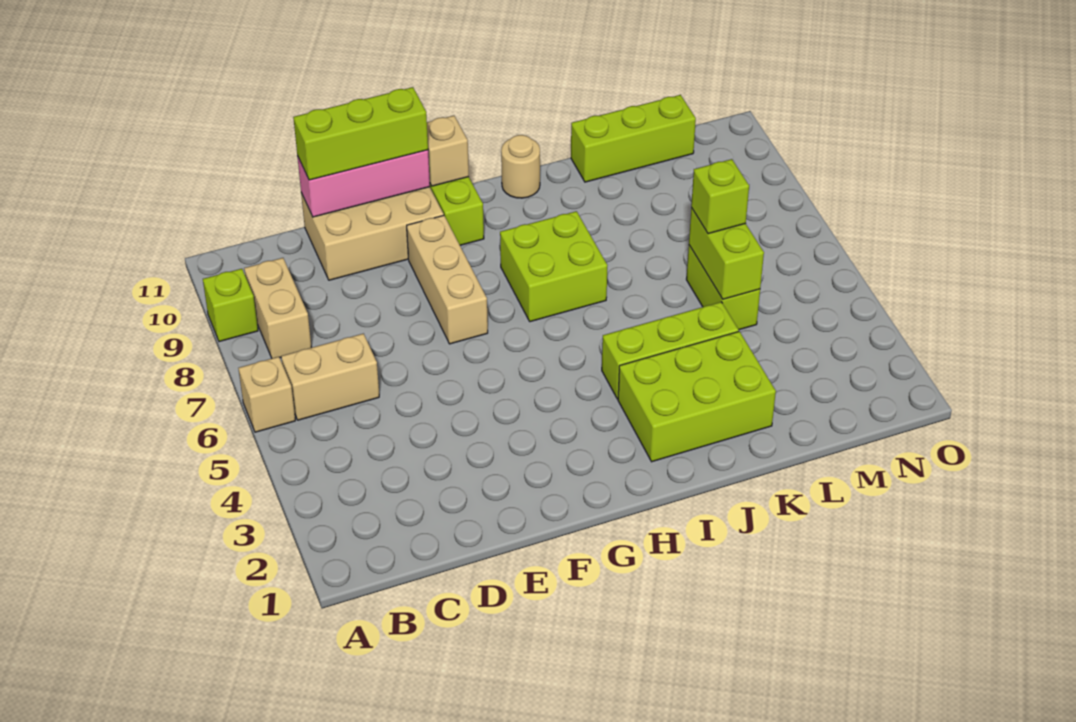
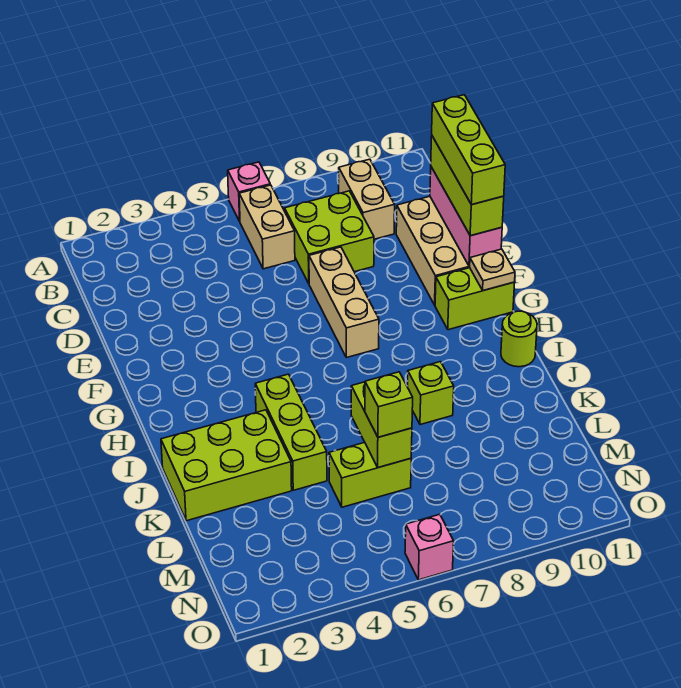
tan brick A6 level 1 -> pink brick A6 level 1
lime brick A9 level 1 -> lime brick J8 level 1
tan brick B8:B9 level 1 -> tan brick B9:C9 level 1
tan brick F7:F9 level 1 -> tan brick E7:G7 level 1
tan brick G11 level 2 -> tan plate G11 level 2
lime brick H7:I8 level 1 -> lime brick C7:D8 level 1
lime brick I2:K3 level 1 -> lime brick J1:K3 level 1
tan round brick I11 level 1 -> lime round brick I11 level 1
lime brick K11:M11 level 1 -> lime brick D11:F11 level 4
lime brick L5:L6 level 2 -> lime brick K6:L6 level 2
none -> pink brick O6 level 1

